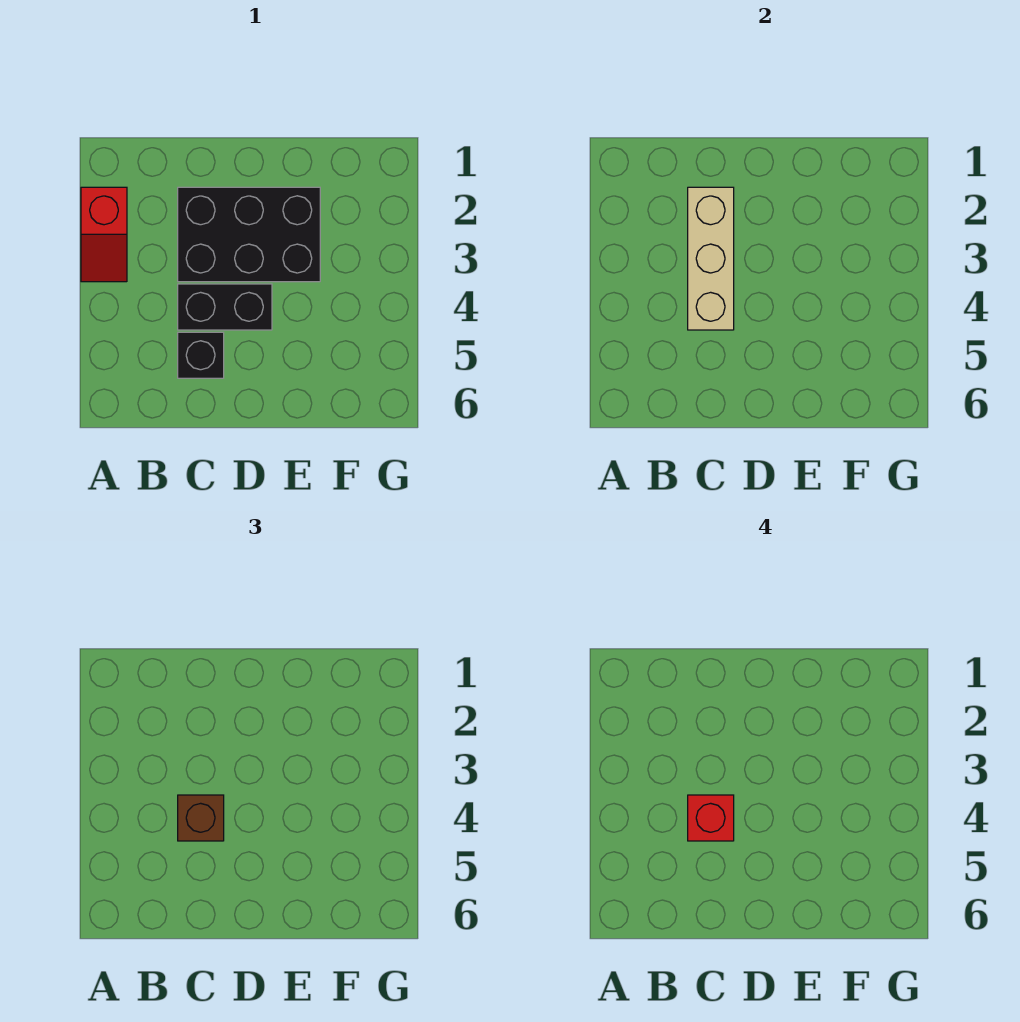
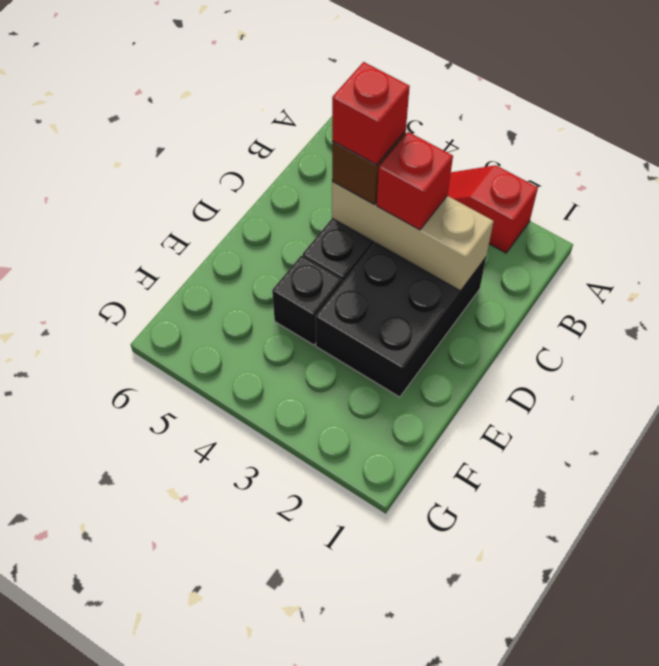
none -> red brick C3 level 3
black brick C5 level 1 -> black brick E4 level 1

